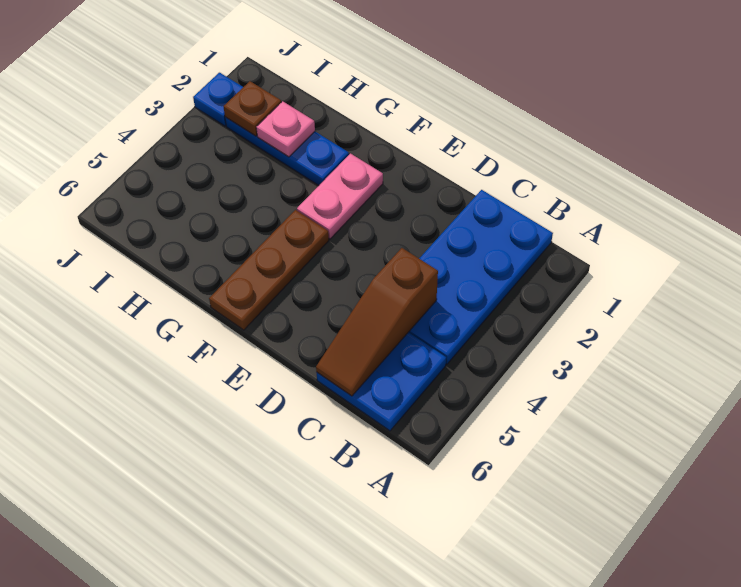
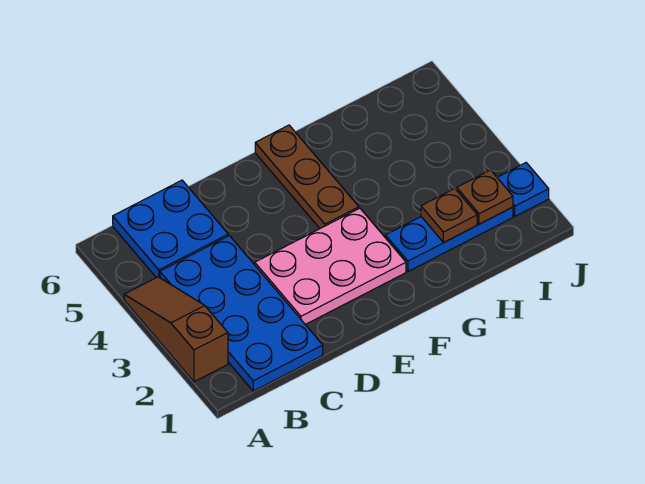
brown slope C4:C6 level 2 top 4 -> brown slope A2:A4 level 1 top 2
pink plate F2:F3 level 1 -> pink plate D2:F3 level 1
pink plate H2 level 2 -> brown plate H2 level 2

